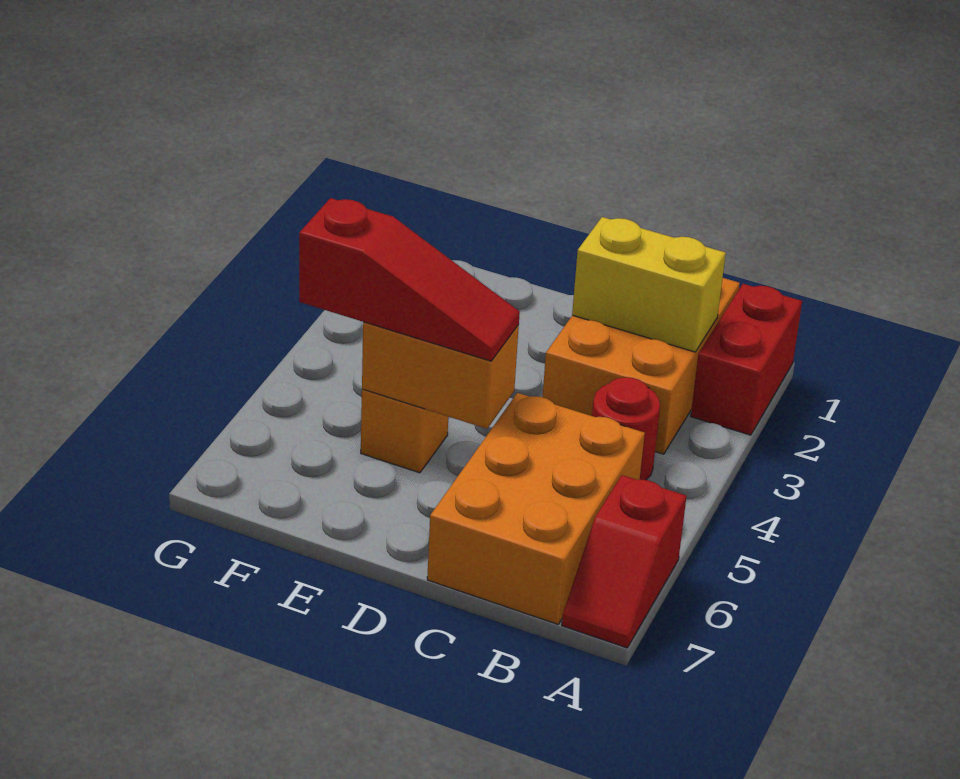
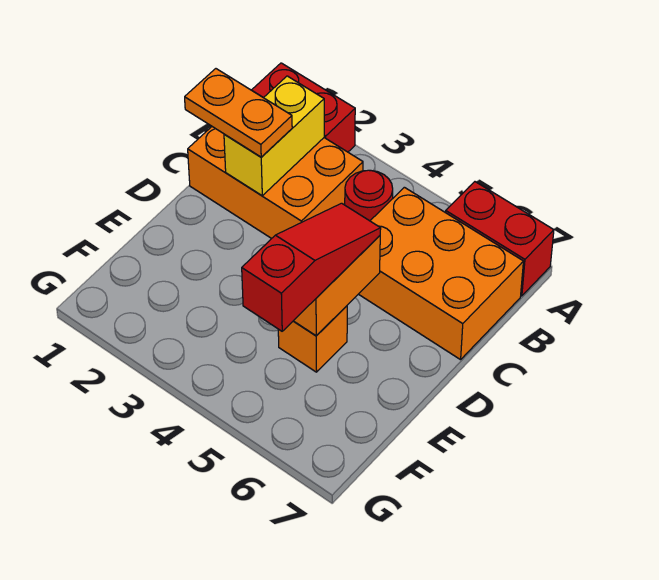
red slope A6:A7 level 1 top 6 -> red brick A6:A7 level 1
none -> orange plate C1:C2 level 3

